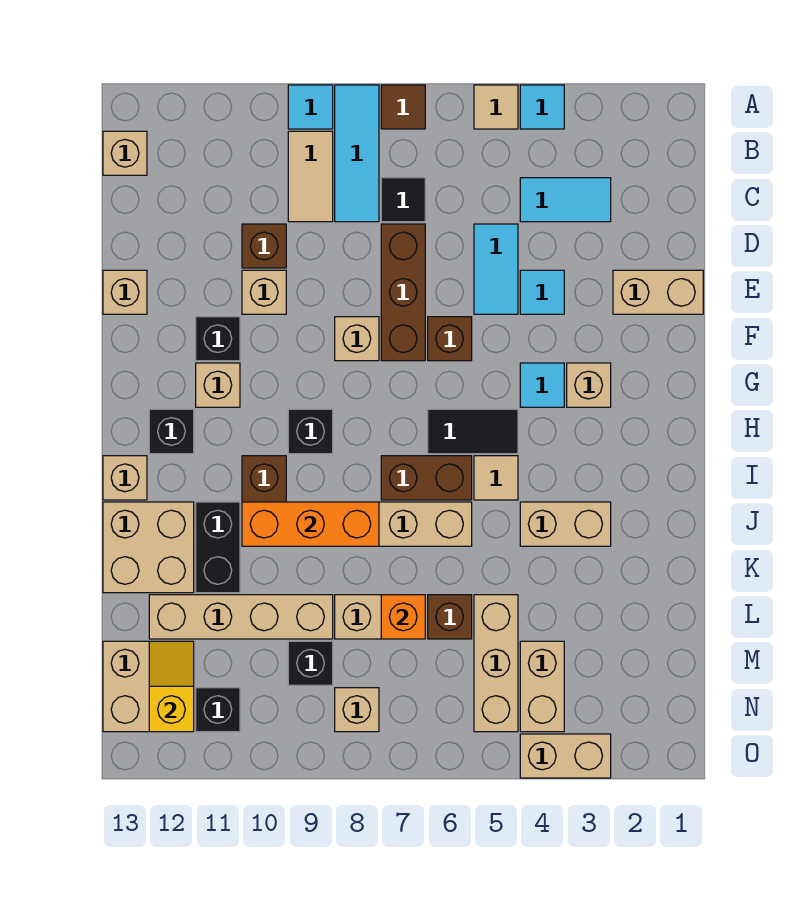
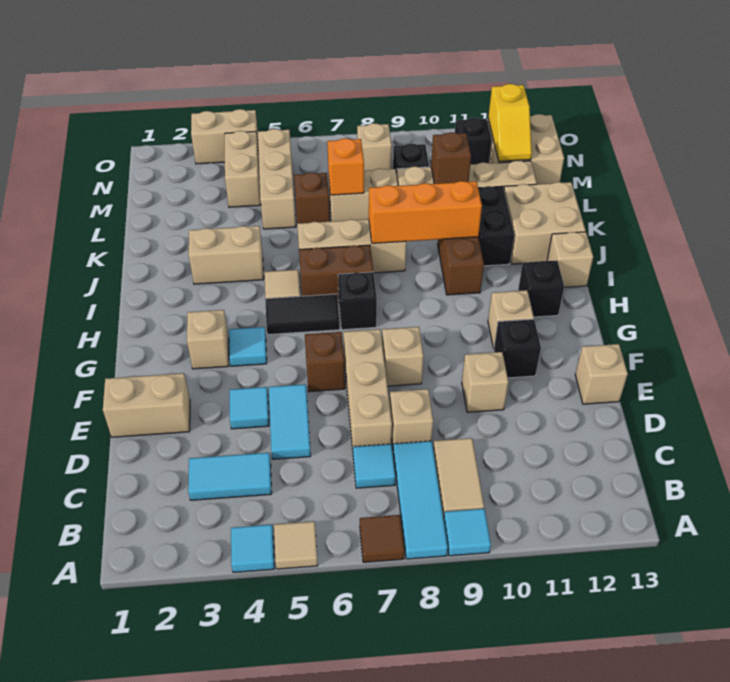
tan brick B13 level 1 -> tan brick D8 level 1
black tile C7 level 1 -> cyan tile C7 level 1
brown brick D7:F7 level 1 -> tan brick D7:F7 level 1
brown brick D10 level 1 -> brown brick L10 level 2
black brick H9 level 1 -> black brick H7 level 1

